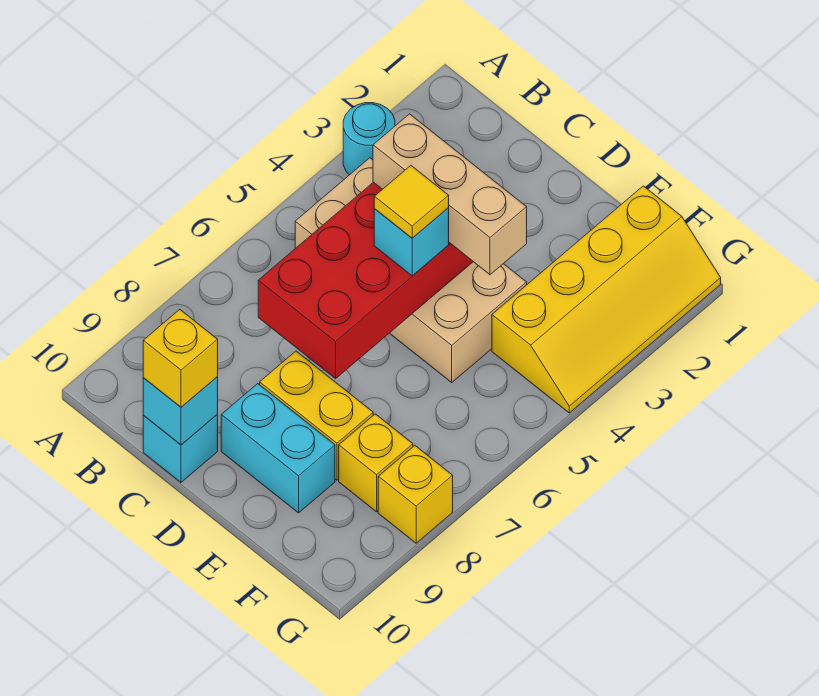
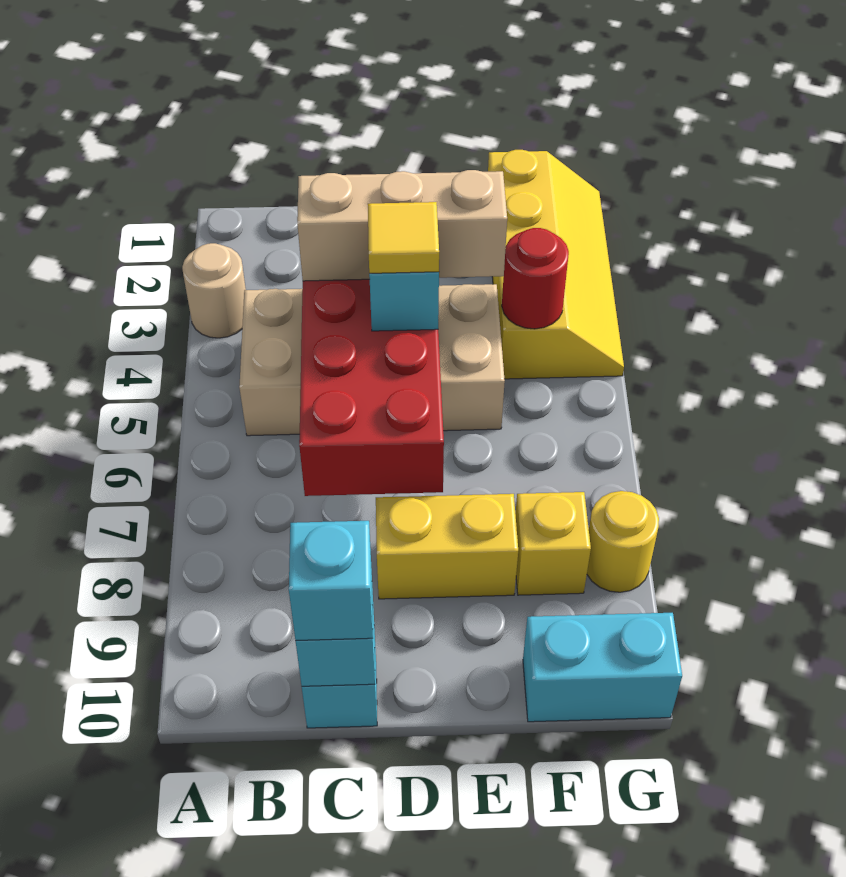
cyan round brick A3 level 1 -> tan round brick A3 level 1
yellow brick C10 level 3 -> cyan brick C10 level 3
cyan brick D9:E9 level 1 -> cyan brick F10:G10 level 1
none -> red round brick F4 level 2
yellow brick G8 level 1 -> yellow round brick G8 level 1

